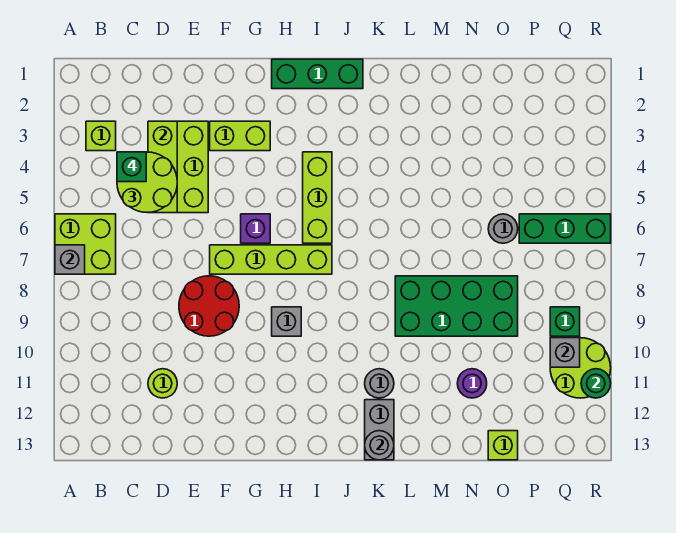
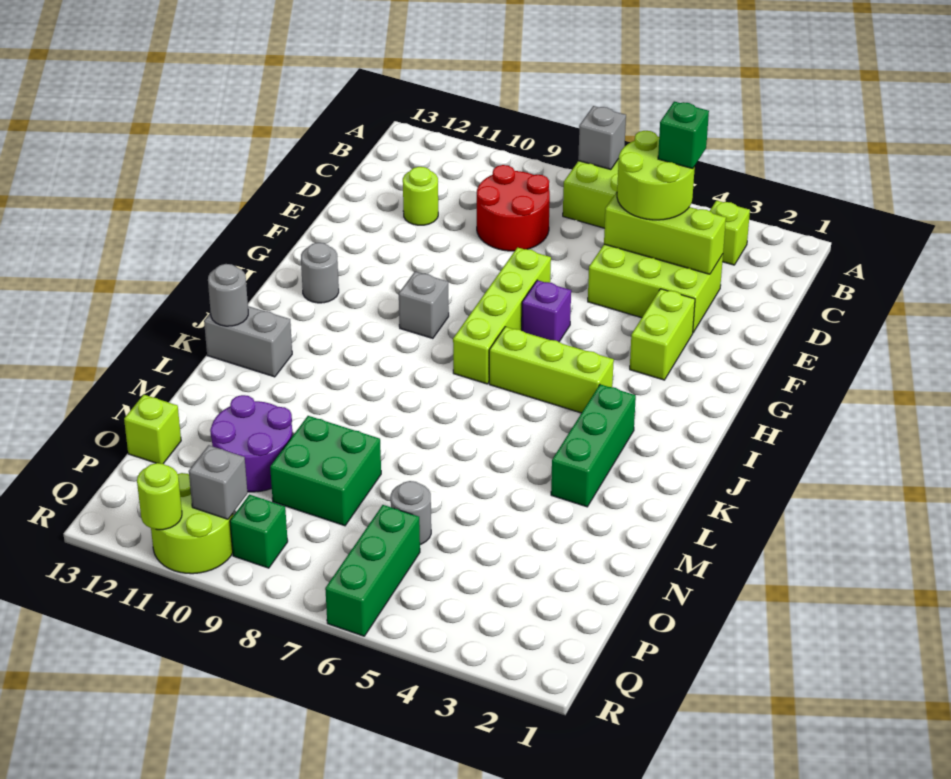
red round brick E8:F9 level 1 -> red round brick C8:D9 level 1
green brick H1:J1 level 1 -> green brick J3:L3 level 1
grey round brick K11 level 1 -> grey round brick H12 level 1
green brick L8:O9 level 1 -> green brick N8:O9 level 1
purple round brick N11 level 1 -> purple round brick N10:O11 level 1
green round brick R11 level 2 -> lime round brick R11 level 2

